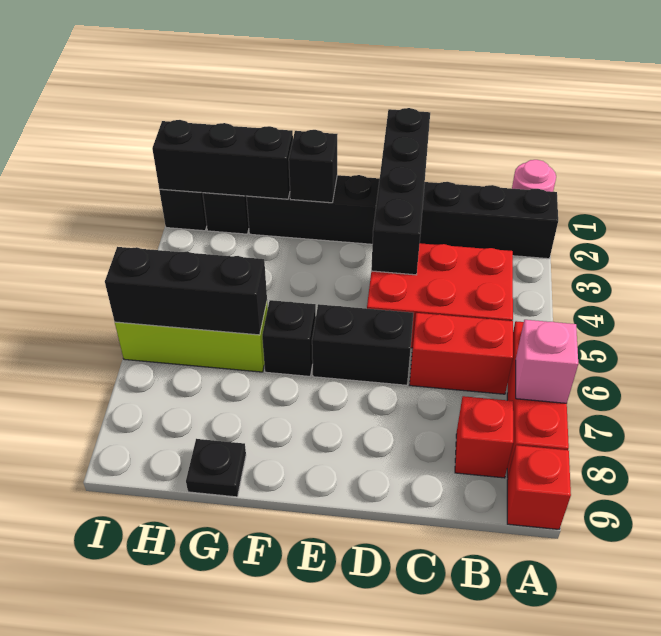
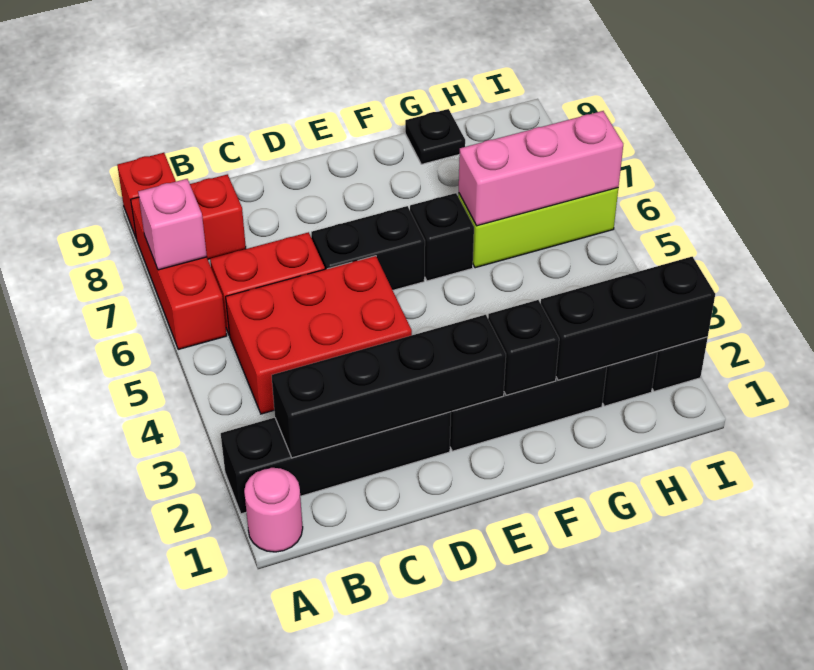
black brick D1:D4 level 2 -> black brick B2:E2 level 2
black brick G6:I6 level 2 -> pink brick G6:I6 level 2

